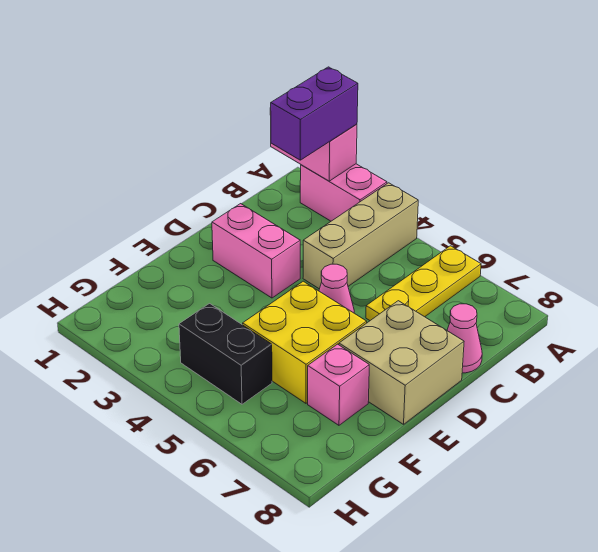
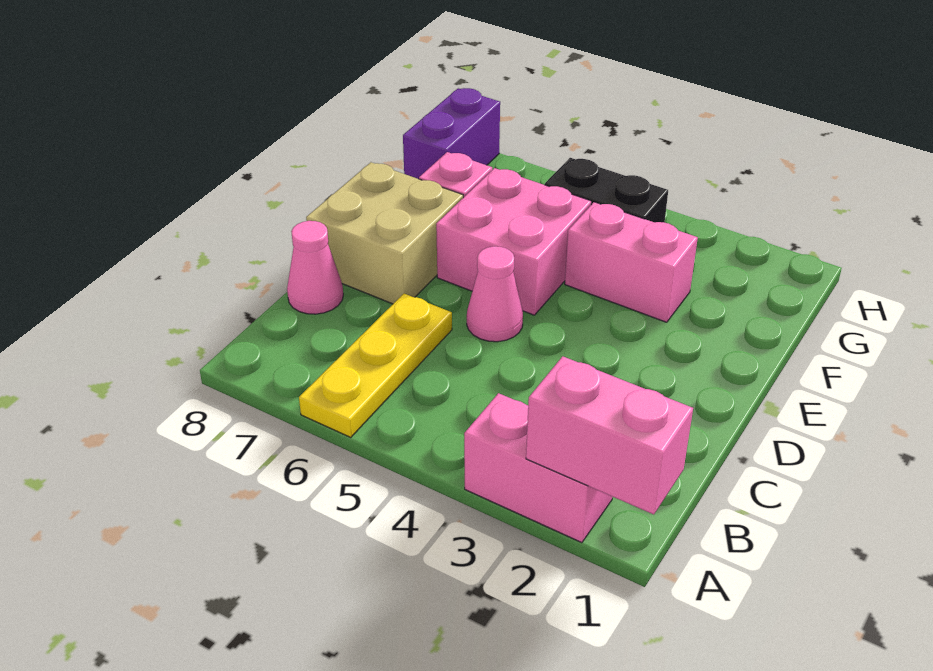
purple brick A2:B2 level 3 -> purple brick G8:H8 level 1
tan brick A4:C4 level 1 -> none
pink brick D2:D3 level 1 -> pink brick F3:F4 level 1
yellow brick E5:F6 level 1 -> pink brick E5:F6 level 1

